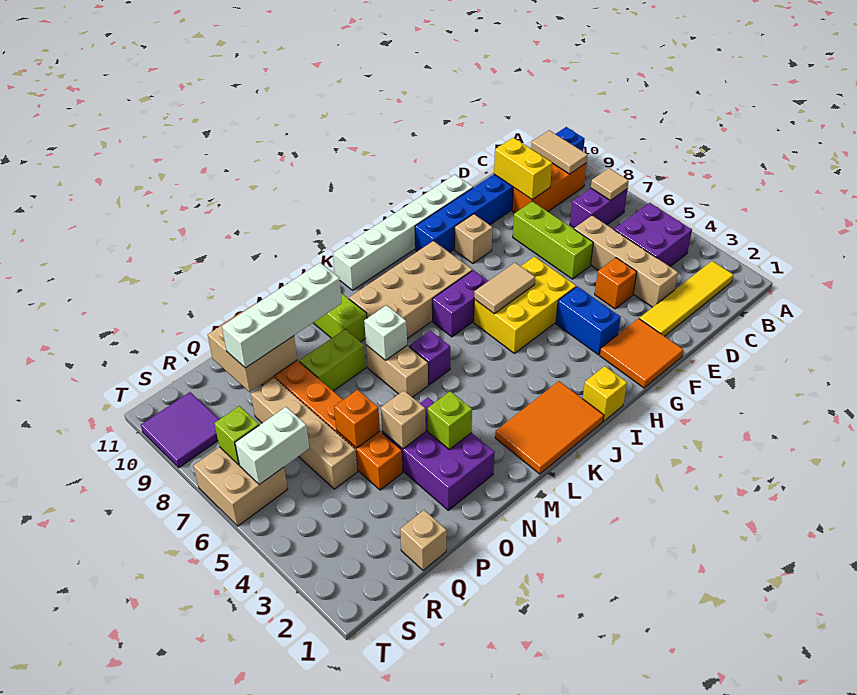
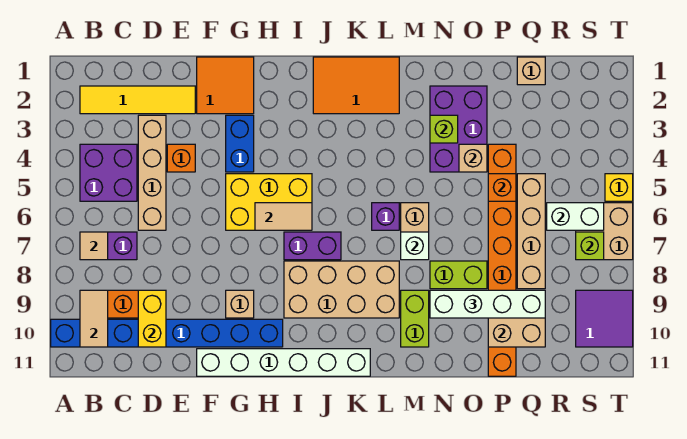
lime brick E6:E8 level 1 -> none
yellow brick I1 level 1 -> yellow brick T5 level 1

